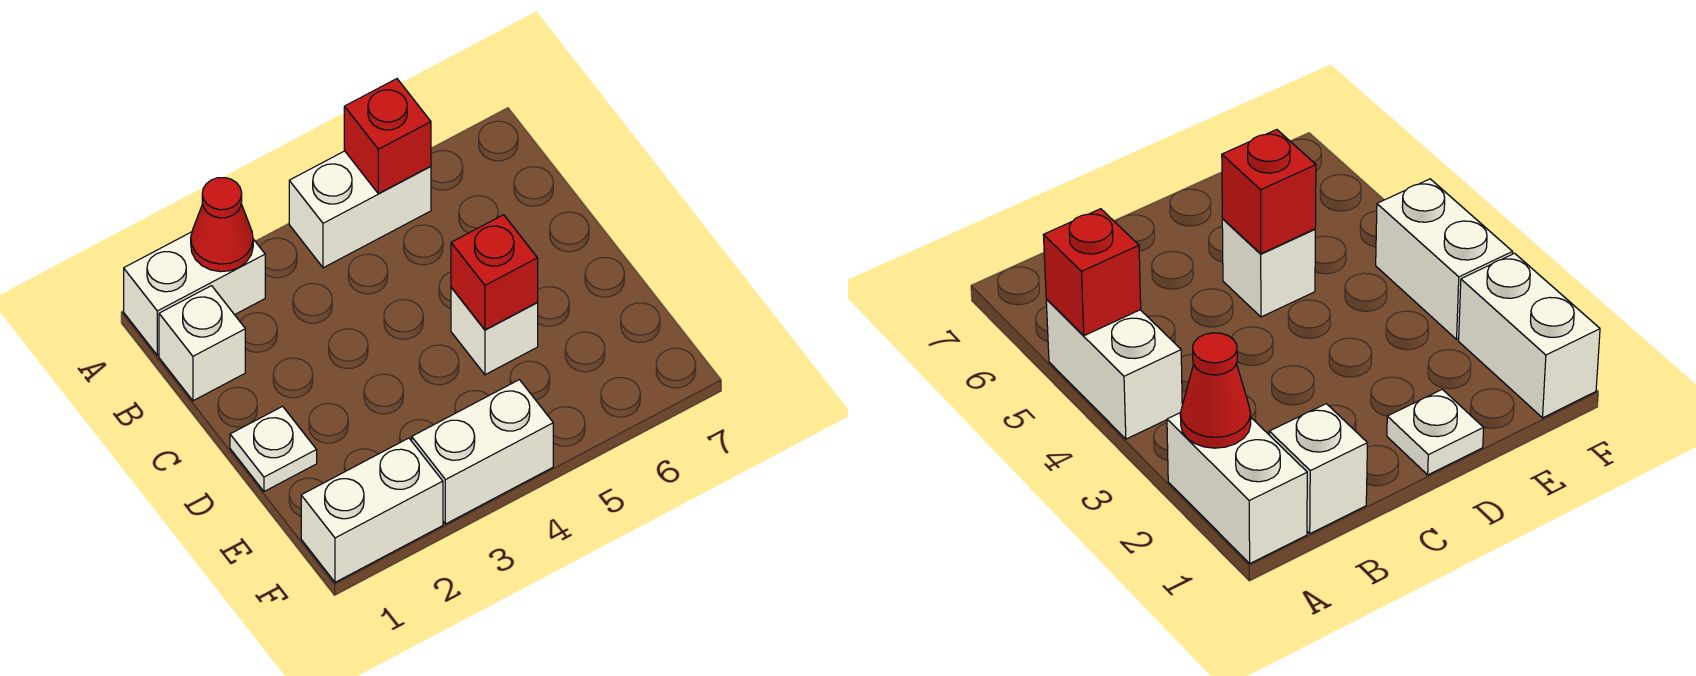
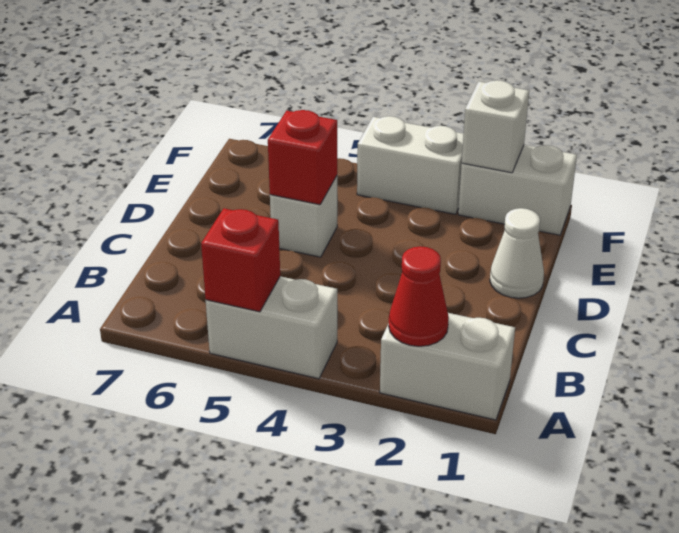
white brick B1 level 1 -> white brick F2 level 2
white plate D1 level 1 -> white cone D1 level 1

